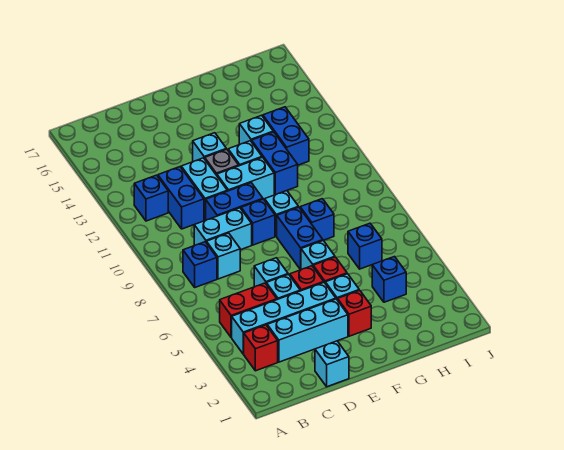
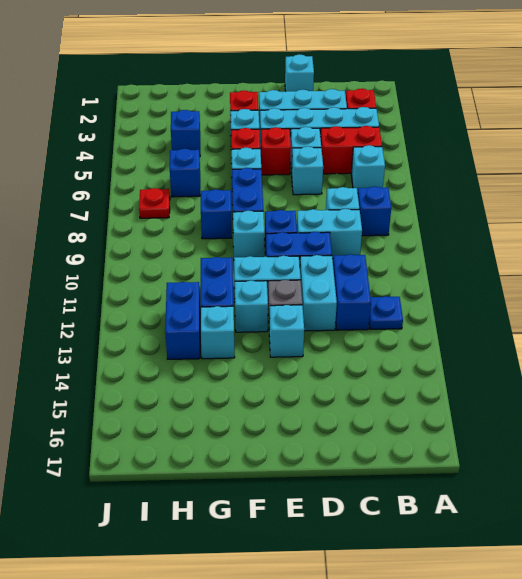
none -> cyan brick B6 level 1
blue brick B12 level 1 -> blue plate B12 level 1
none -> red plate I7 level 1

